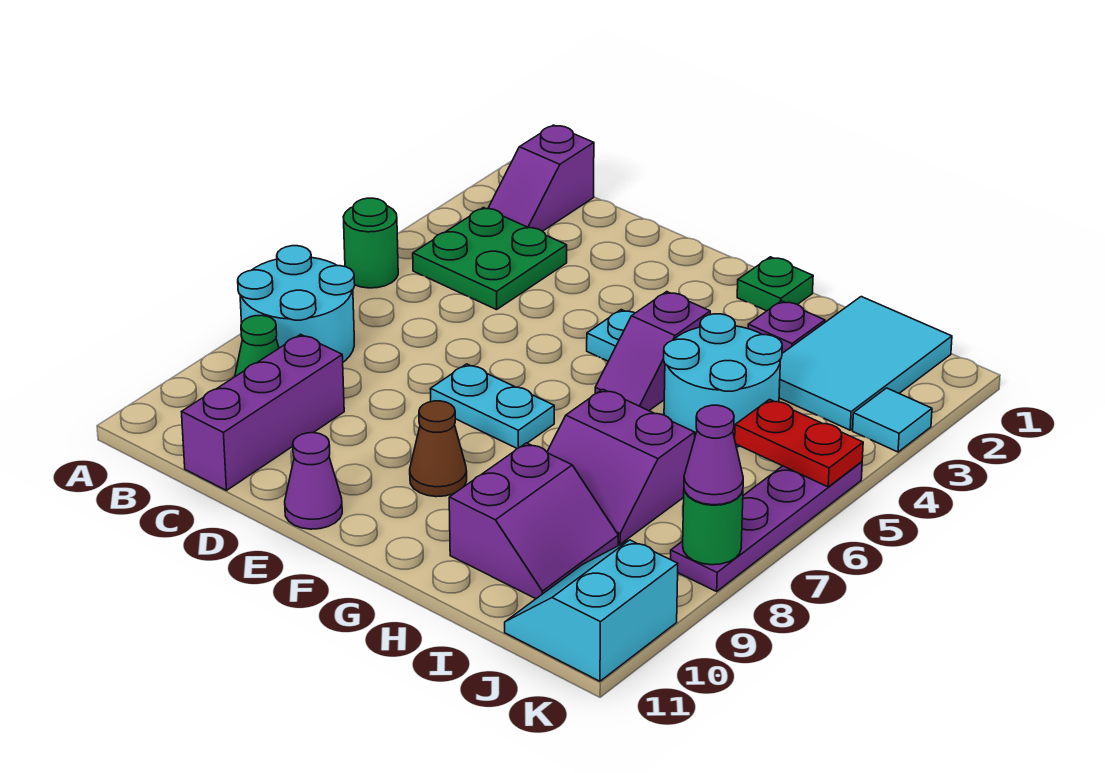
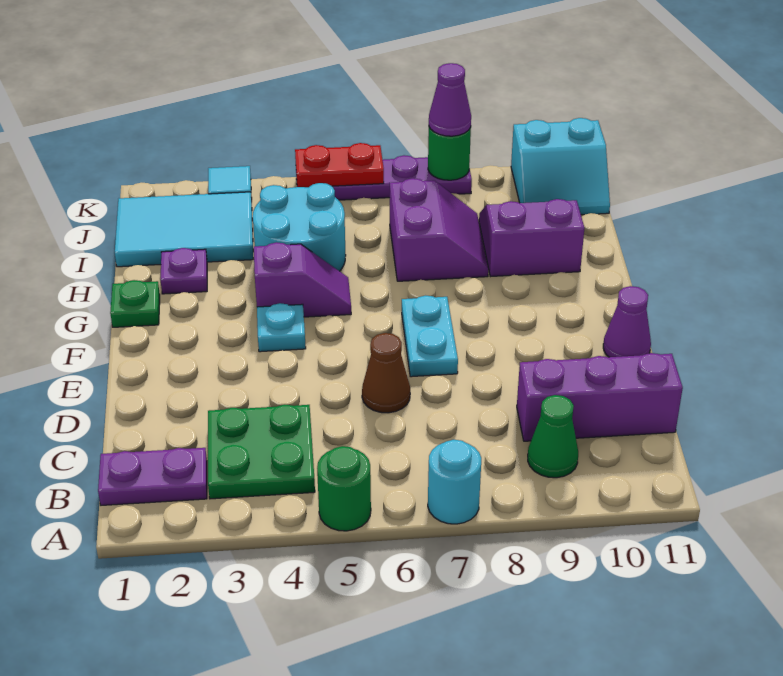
cyan round brick A7:B8 level 1 -> cyan round brick A7 level 1
purple slope B1:B2 level 1 top 1 -> purple plate B1:B2 level 1
brown cone F9 level 1 -> brown cone D6 level 1
red plate J5:K5 level 2 -> red plate K5:K6 level 2

